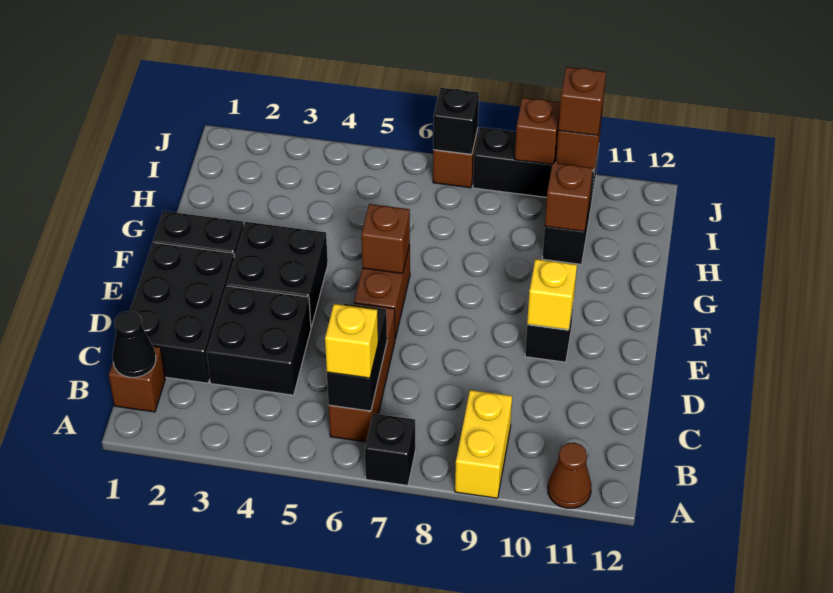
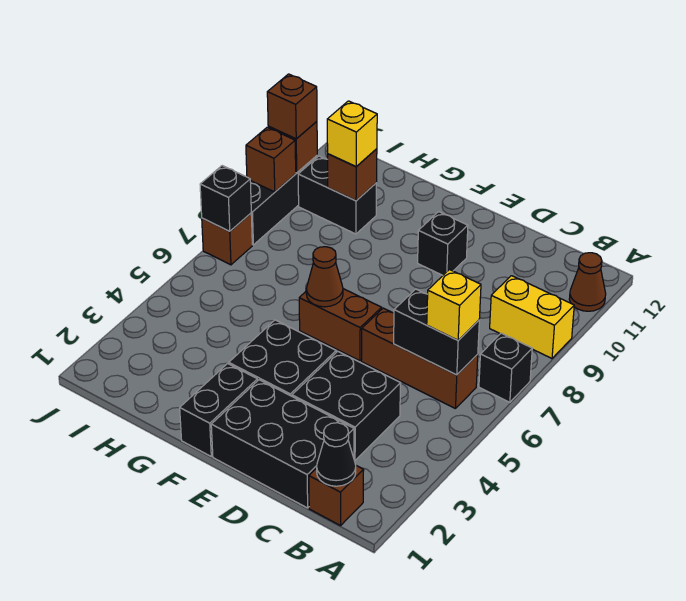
yellow brick E10 level 2 -> yellow brick H10 level 3
brown brick F6 level 2 -> brown cone F6 level 2

